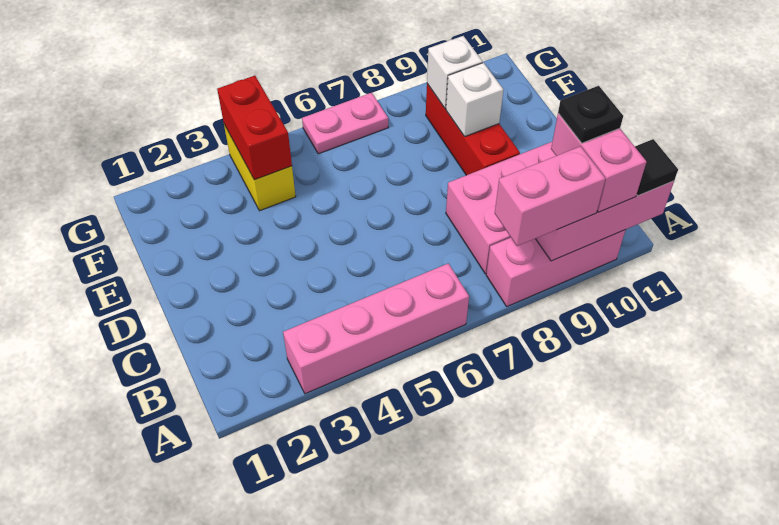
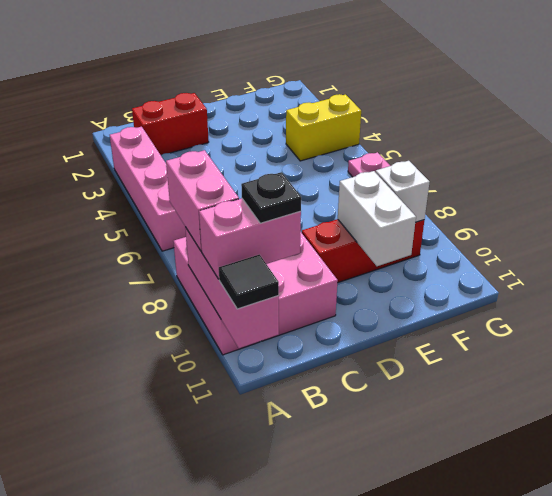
white brick E9 level 2 -> white brick E9:E10 level 2
red brick F4:G4 level 2 -> red brick B2:C2 level 1

